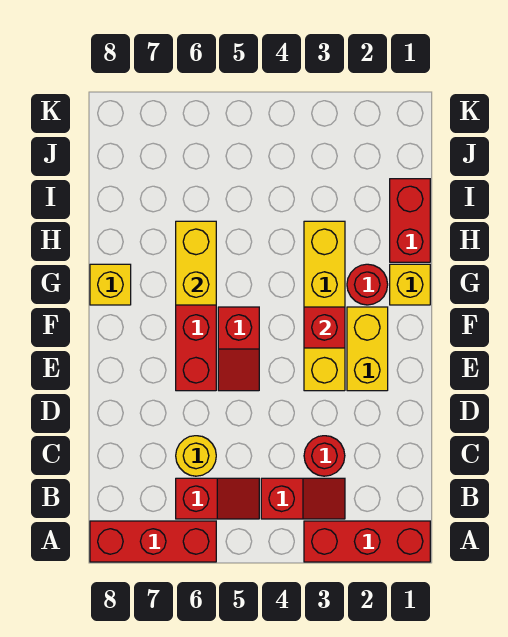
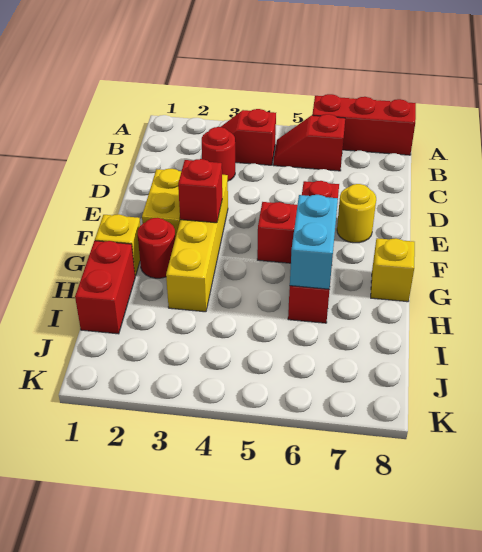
red brick A1:A3 level 1 -> none
yellow round brick C6 level 1 -> yellow round brick E7 level 1
yellow brick G6:H6 level 2 -> cyan brick G6:H6 level 2

